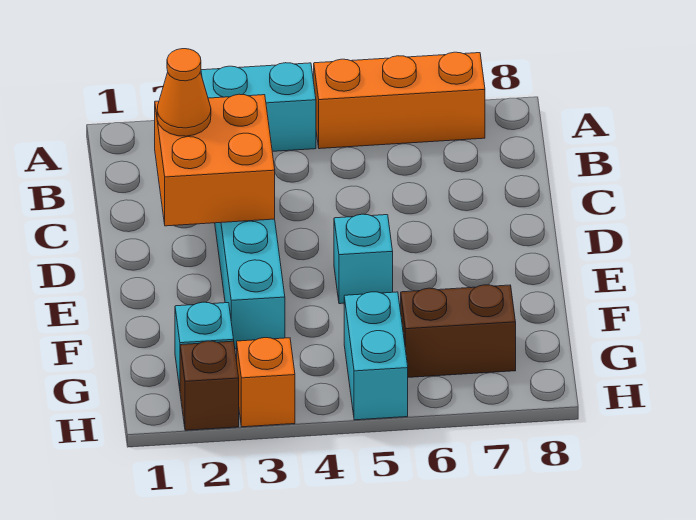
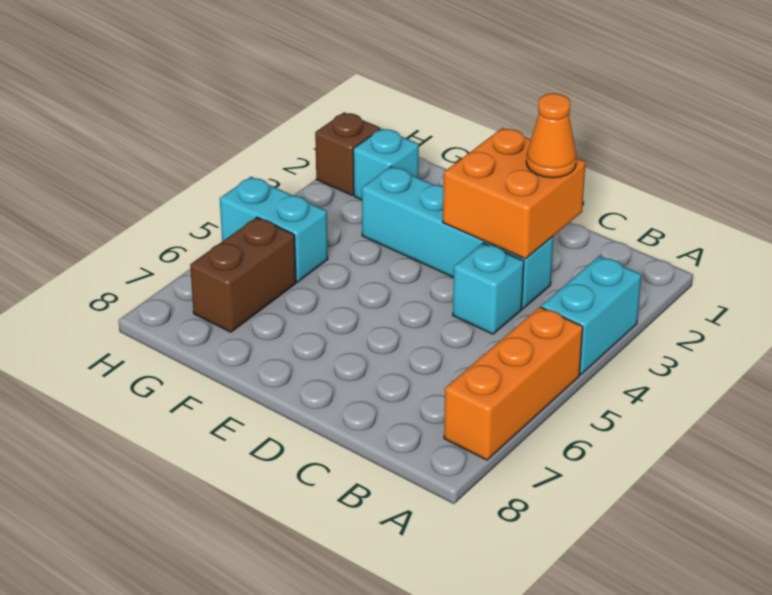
cyan brick E5 level 1 -> cyan brick C4 level 1
orange brick H3 level 1 -> none

